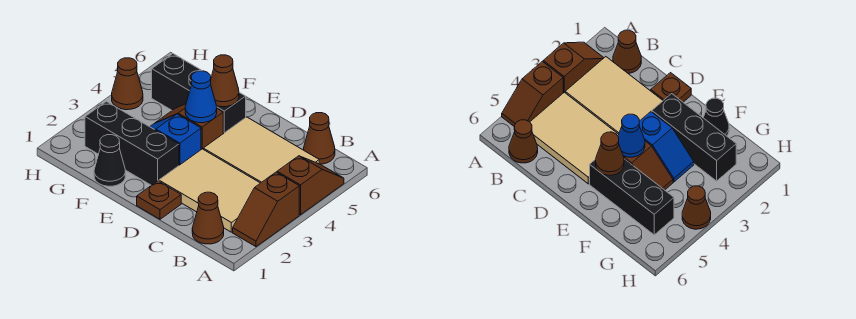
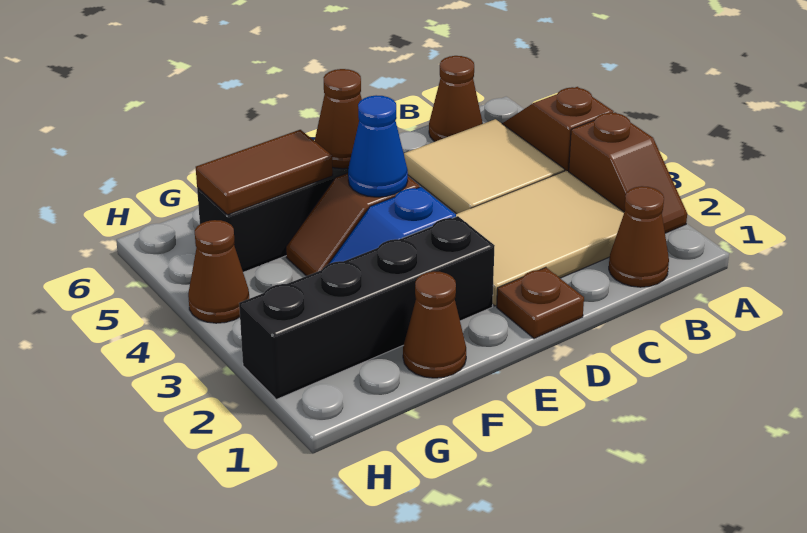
tan tile B4:D5 level 1 -> tan tile B4:C5 level 1
black brick E2:G2 level 1 -> black brick E2:H2 level 1
black cone F1 level 1 -> brown cone F1 level 1
none -> brown tile F5:G5 level 2

